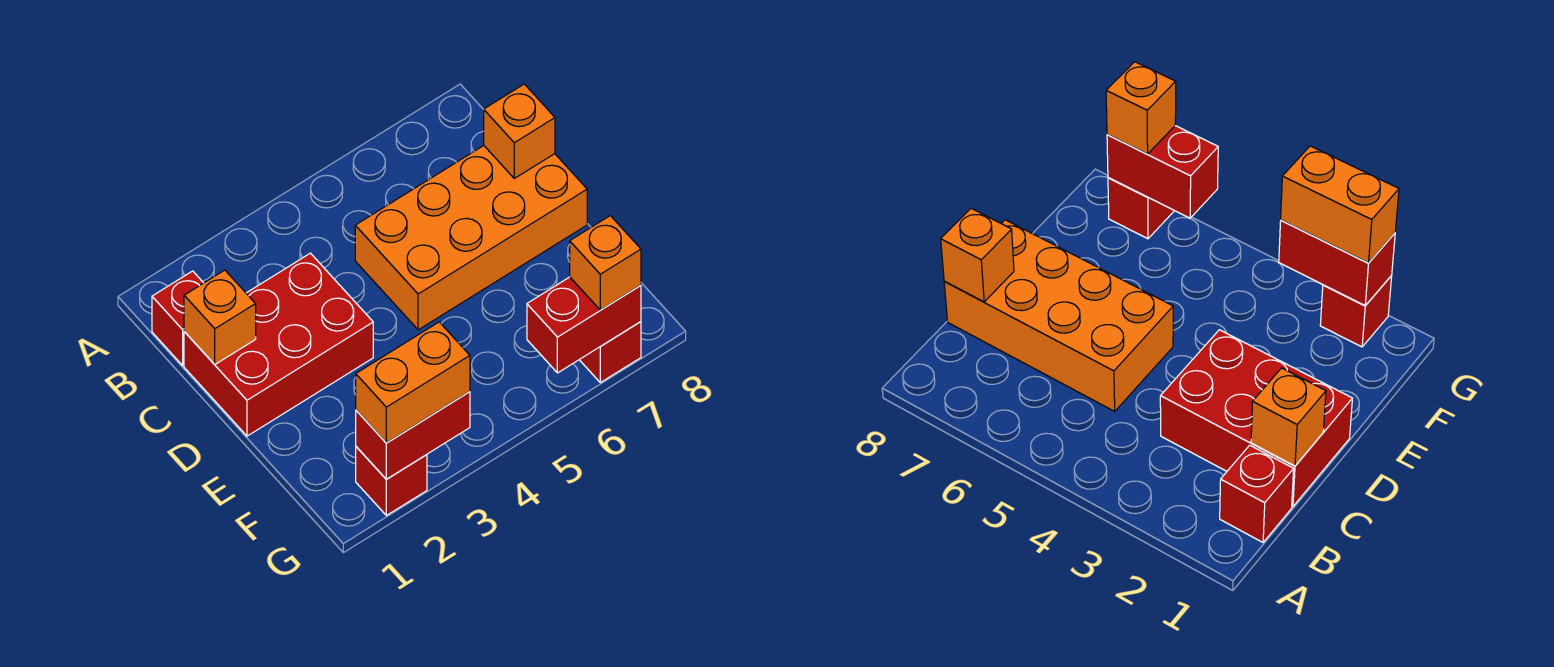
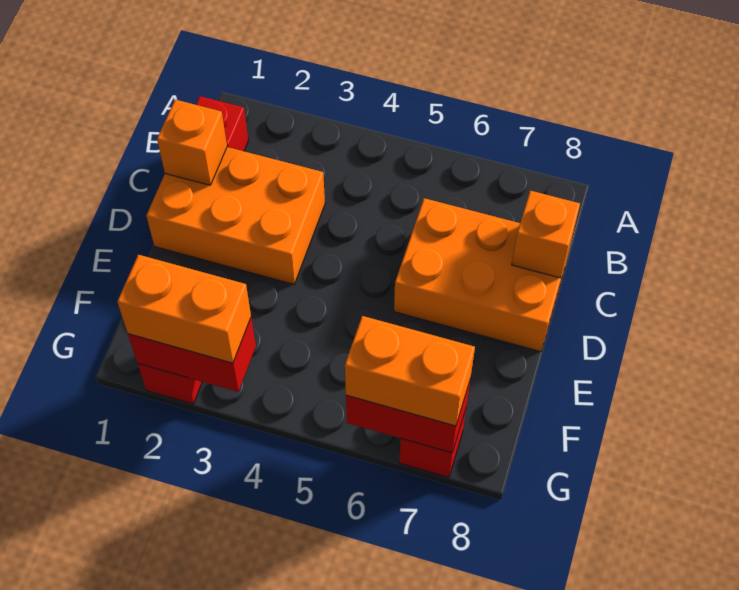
red brick C1:D3 level 1 -> orange brick C1:D3 level 1
orange brick C5:D8 level 1 -> orange brick C6:D8 level 1
orange brick G7 level 3 -> orange brick G6:G7 level 3

